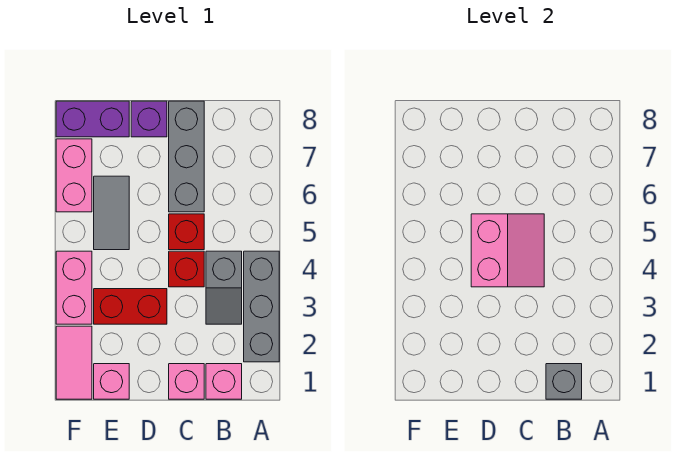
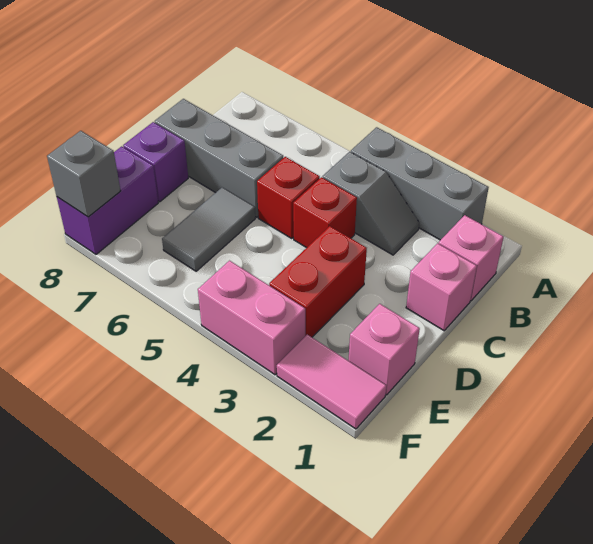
grey brick B1 level 2 -> grey brick F8 level 2
pink slope C4:D5 level 2 top D -> none
grey tile E5:E6 level 1 -> grey tile D6:E6 level 1
pink brick F6:F7 level 1 -> none

